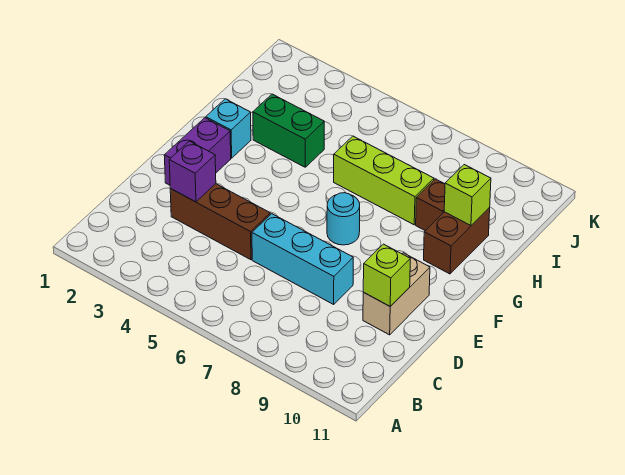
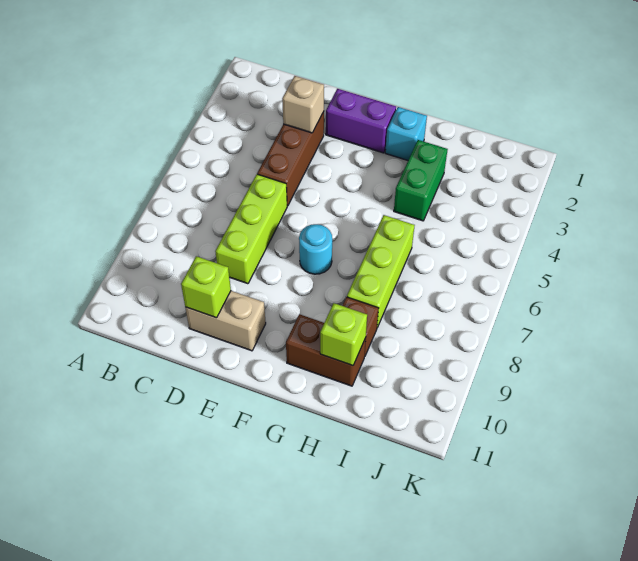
purple brick D3 level 2 -> tan brick D3 level 2
cyan brick D6:D8 level 1 -> lime brick D6:D8 level 1

